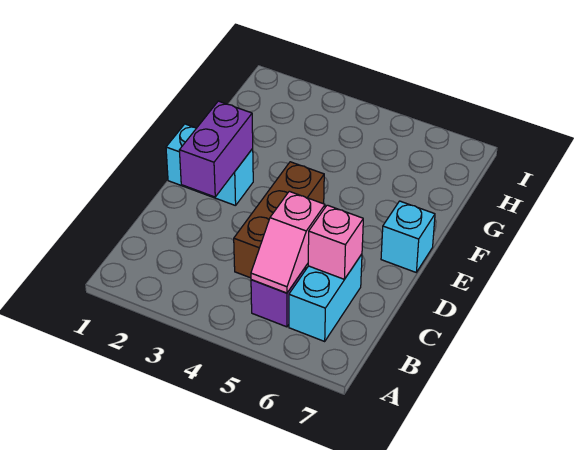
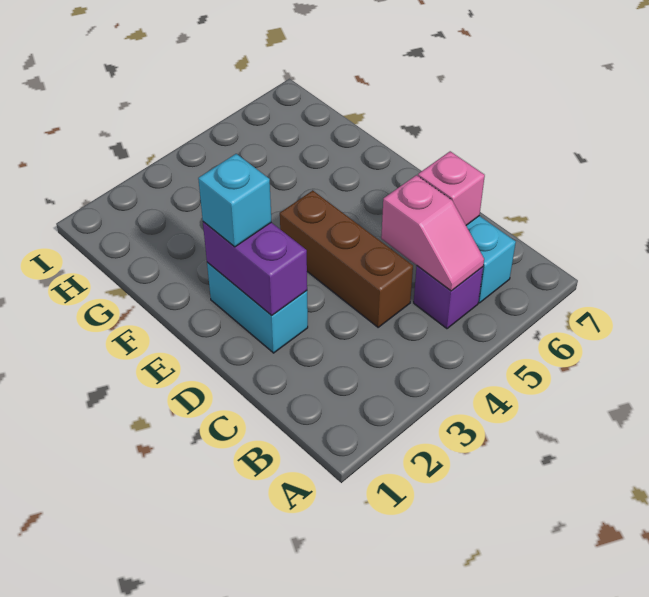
cyan brick E1:E2 level 1 -> cyan brick D2:E2 level 1
cyan brick E7 level 1 -> cyan brick E2 level 3

